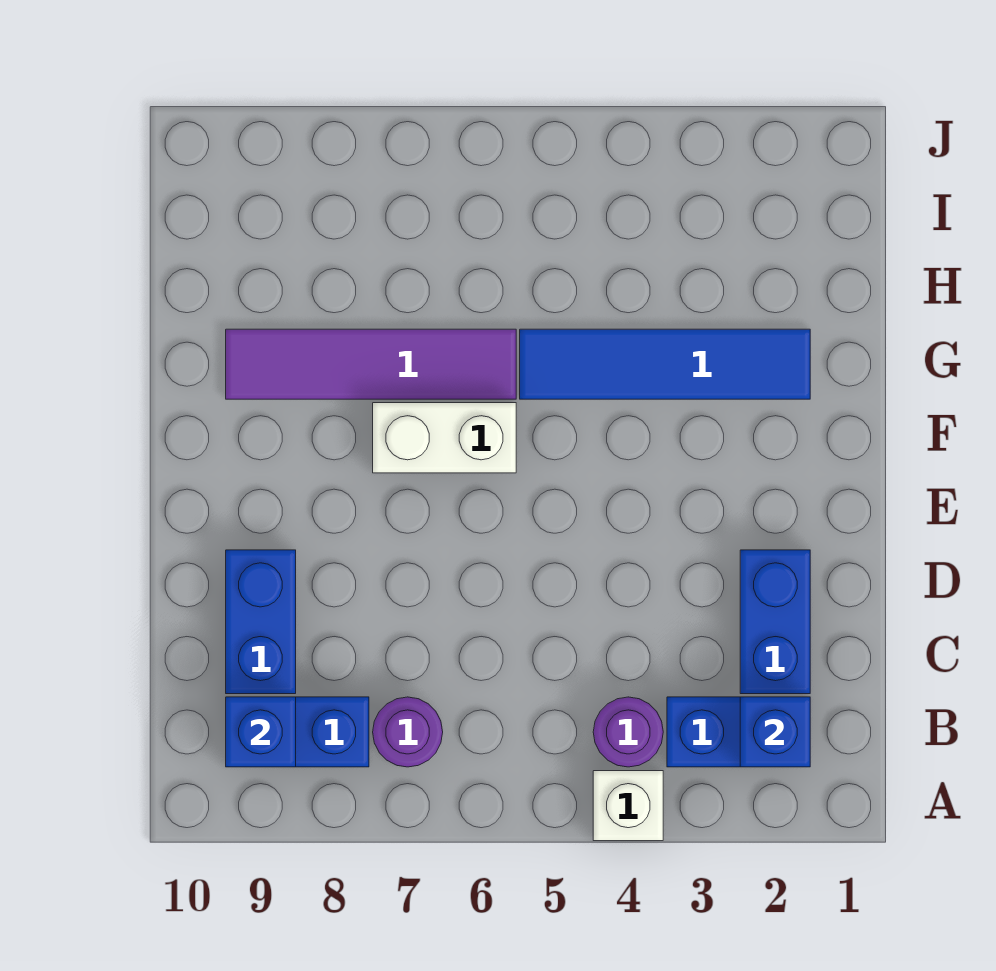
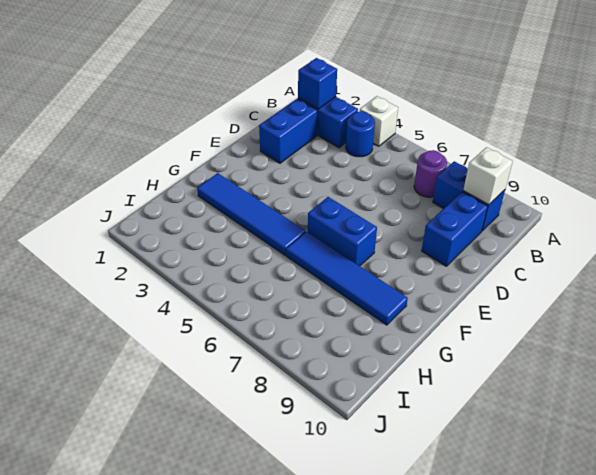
purple round brick B4 level 1 -> blue round brick B4 level 1
blue brick B9 level 2 -> white brick B9 level 2
white brick F6:F7 level 1 -> blue brick F6:F7 level 1
purple tile G6:G9 level 1 -> blue tile G6:G9 level 1

